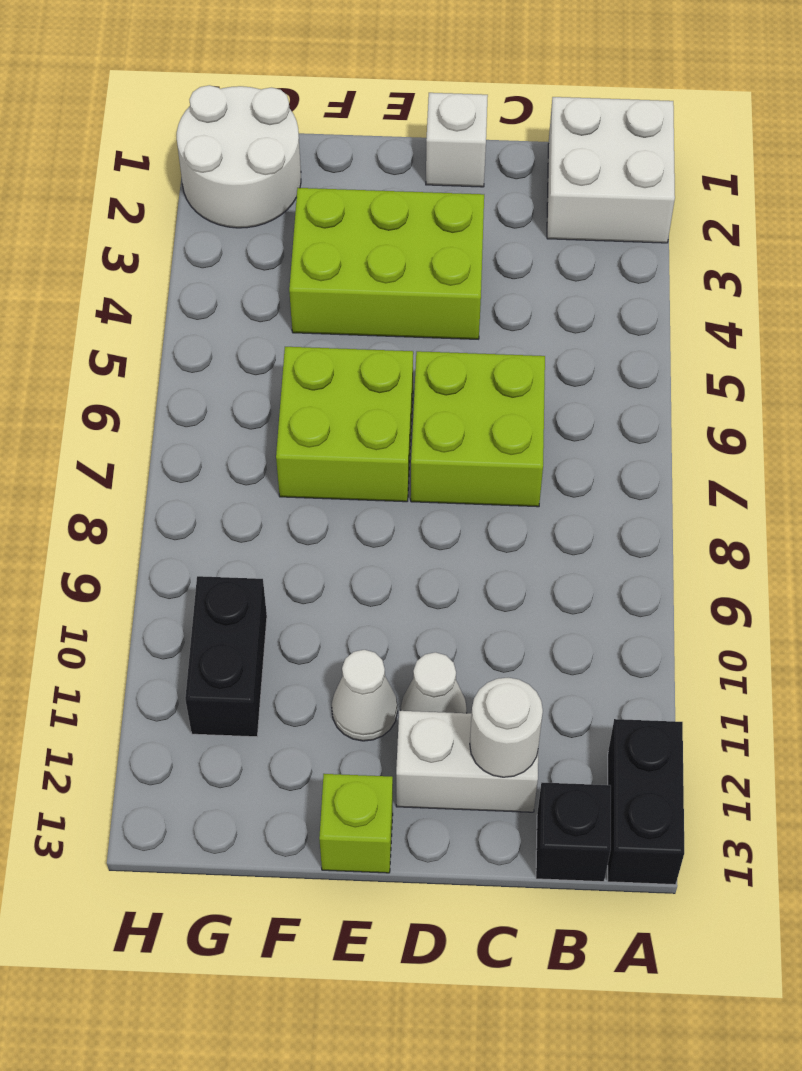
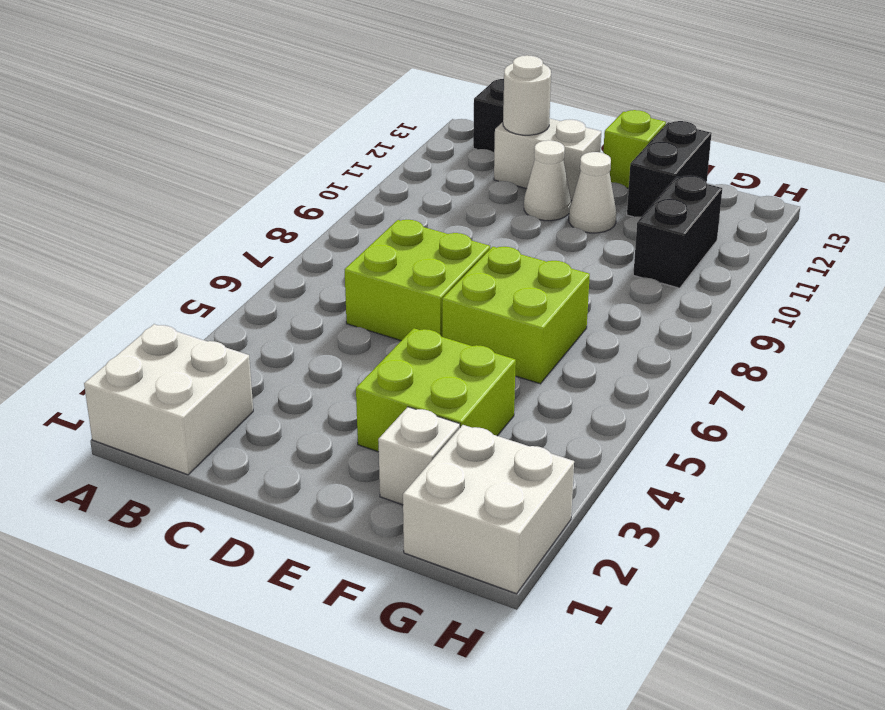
black brick A12:A13 level 1 -> black brick F12:F13 level 1
white brick D1 level 1 -> white brick F2 level 1
lime brick D3:F4 level 1 -> lime brick E3:F4 level 1
white round brick G1:H2 level 1 -> white brick G1:H2 level 1

